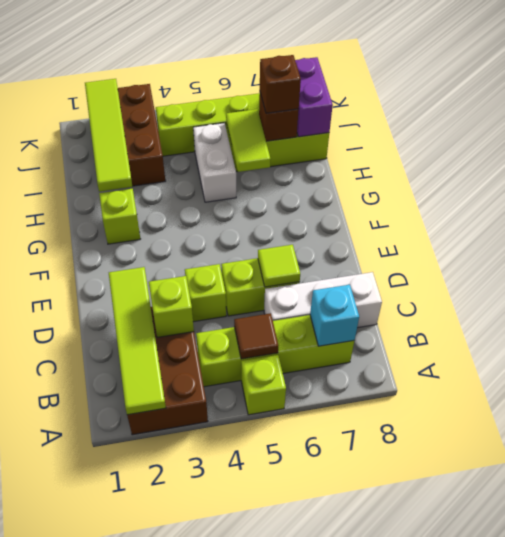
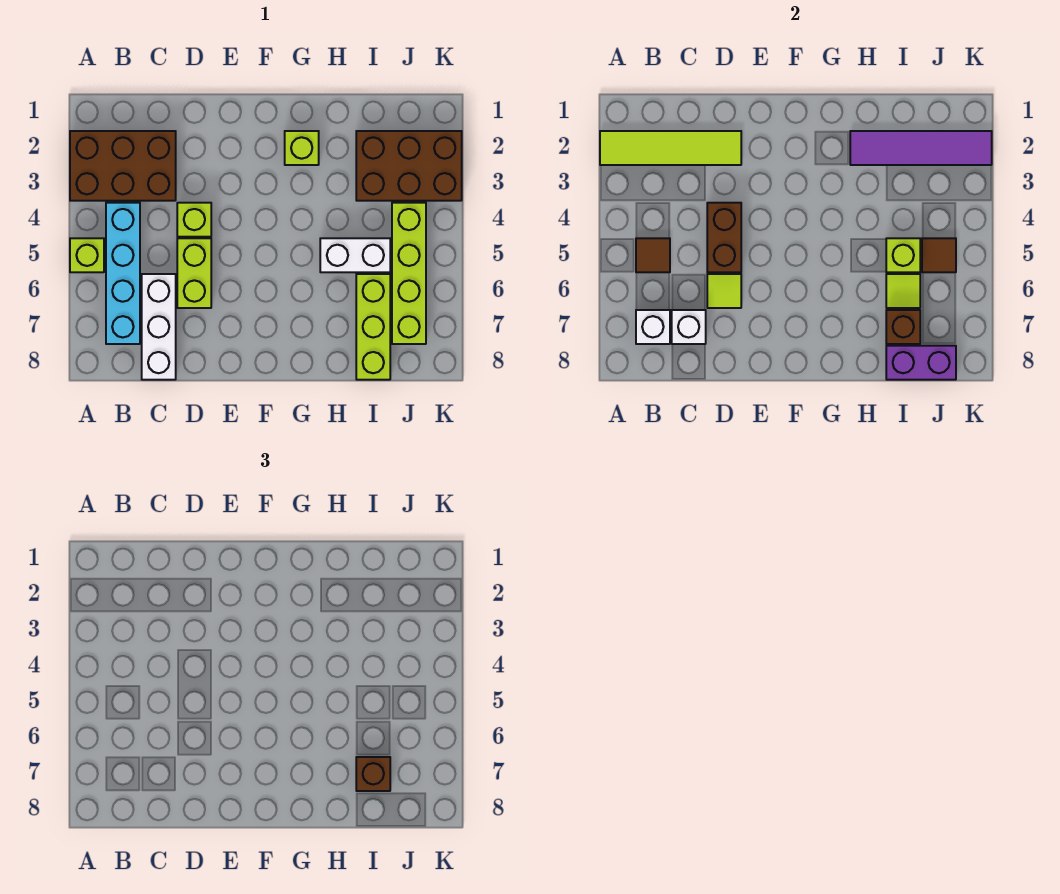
lime brick B4:B7 level 1 -> cyan brick B4:B7 level 1
cyan brick B7 level 2 -> white brick B7 level 2
lime brick C3 level 2 -> lime brick I5 level 2
none -> white brick C7 level 2
none -> brown brick D4:D5 level 2
lime tile H2:K2 level 2 -> purple tile H2:K2 level 2
lime tile H6:I6 level 2 -> lime tile I6 level 2
none -> brown tile J5 level 2

